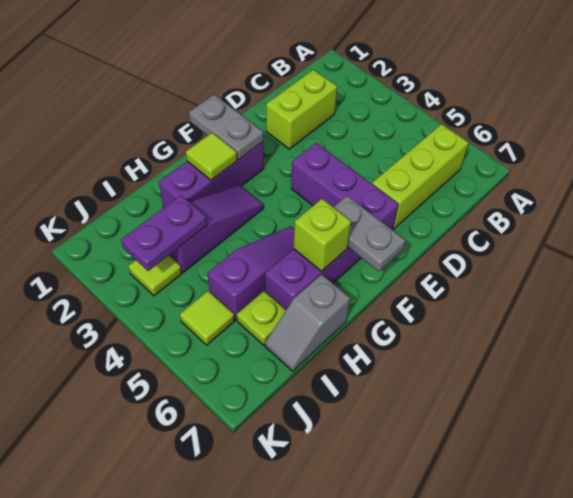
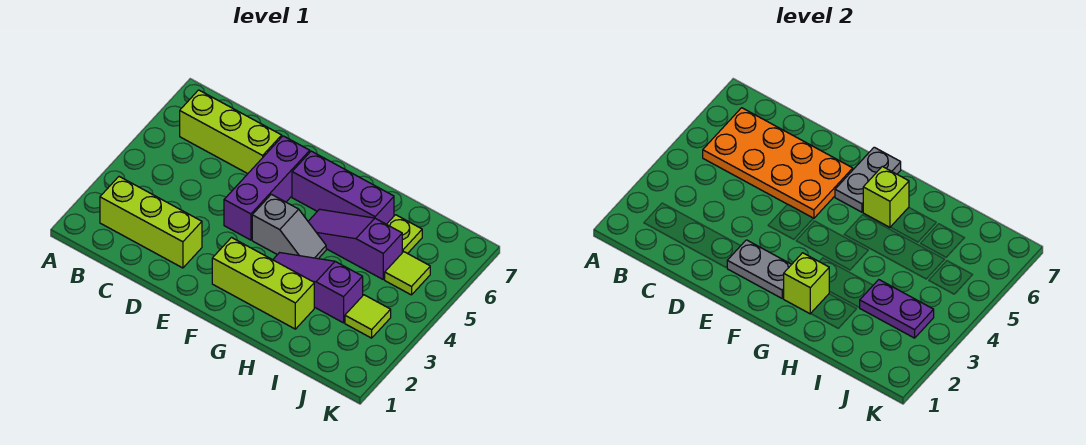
none -> orange plate B5:E6 level 2
lime brick C2:D2 level 1 -> lime brick B2:D2 level 1
grey plate F1:F2 level 2 -> grey plate E2:F2 level 2
purple brick F2:H2 level 1 -> lime brick F2:H2 level 1
lime tile G2 level 2 -> lime brick G2 level 2
grey slope H7:I7 level 1 top H -> grey slope F4:G4 level 1 top F

